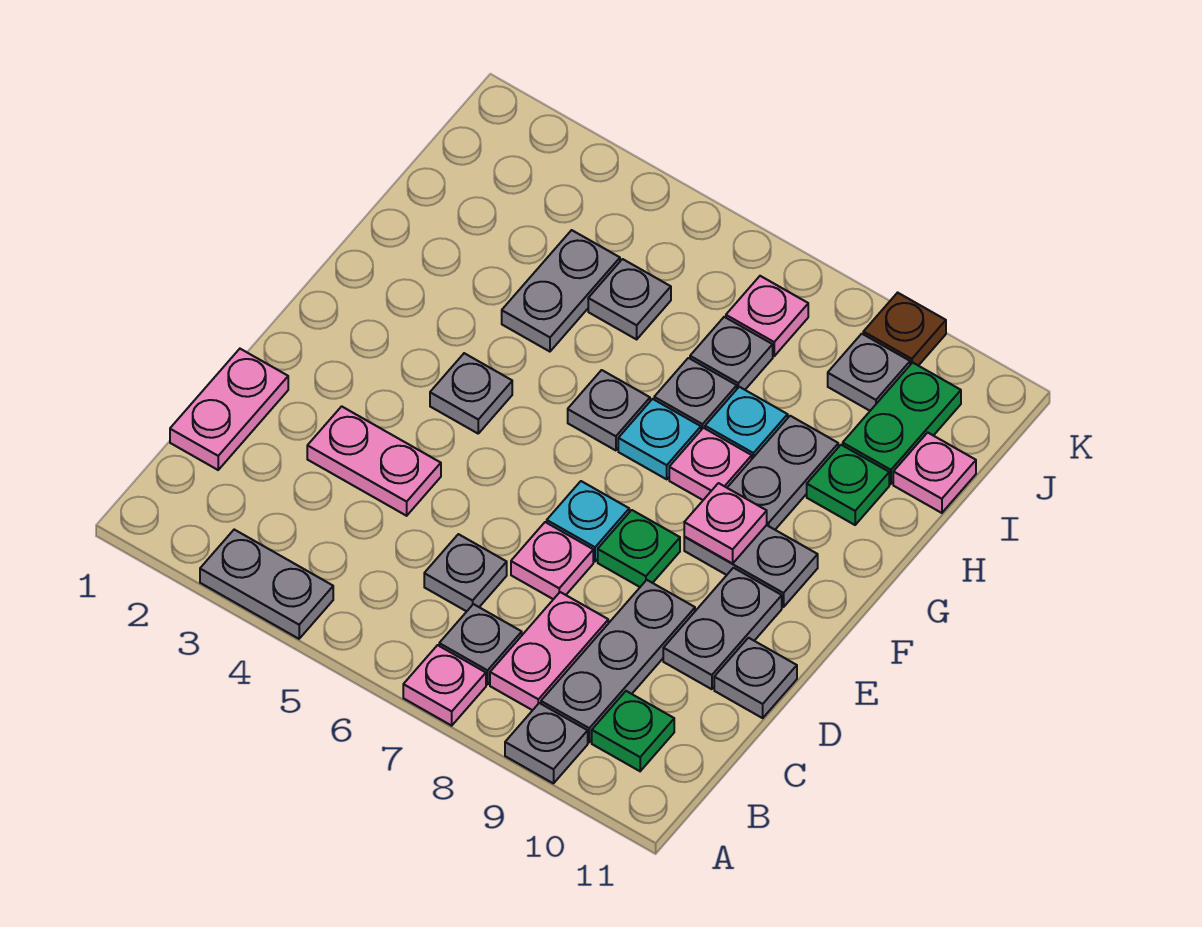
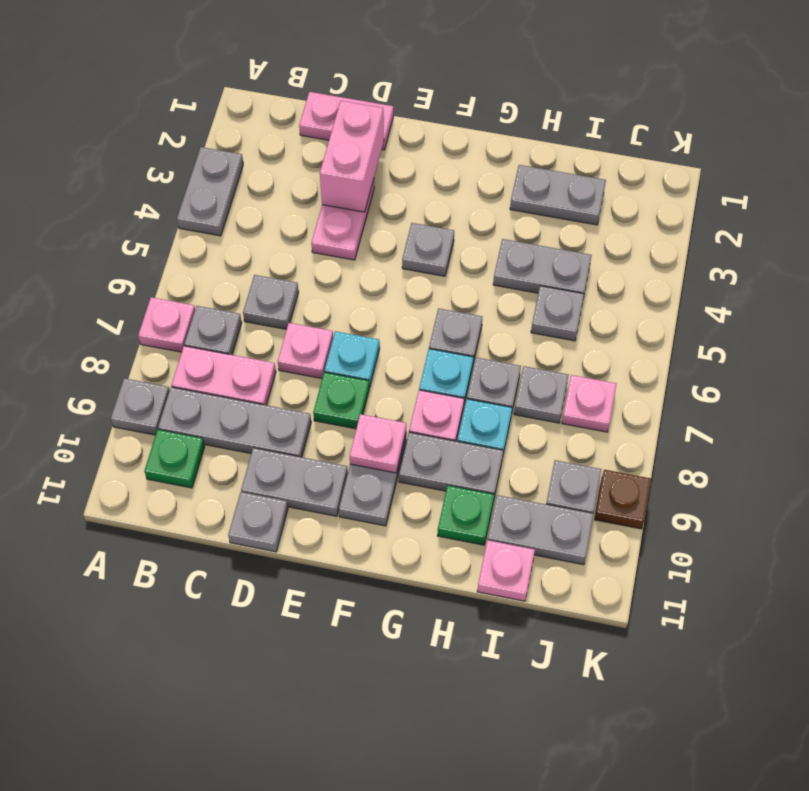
none -> pink brick D2:D3 level 2
none -> grey plate H2:I2 level 1
green plate I10:J10 level 1 -> grey plate I10:J10 level 1

